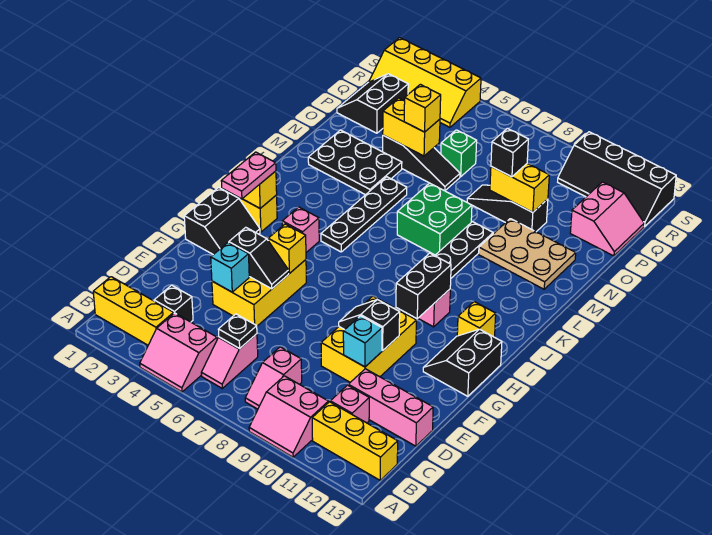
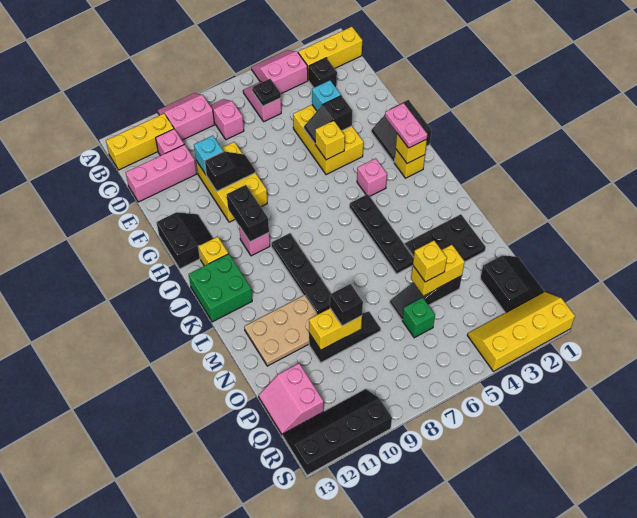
green brick L7:M8 level 1 -> green brick J12:K13 level 1

